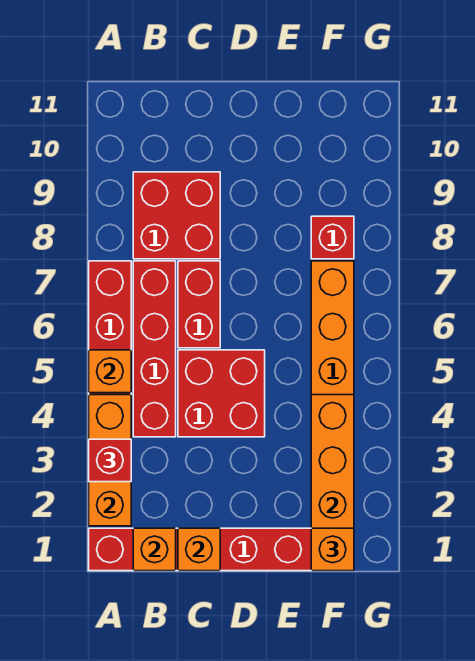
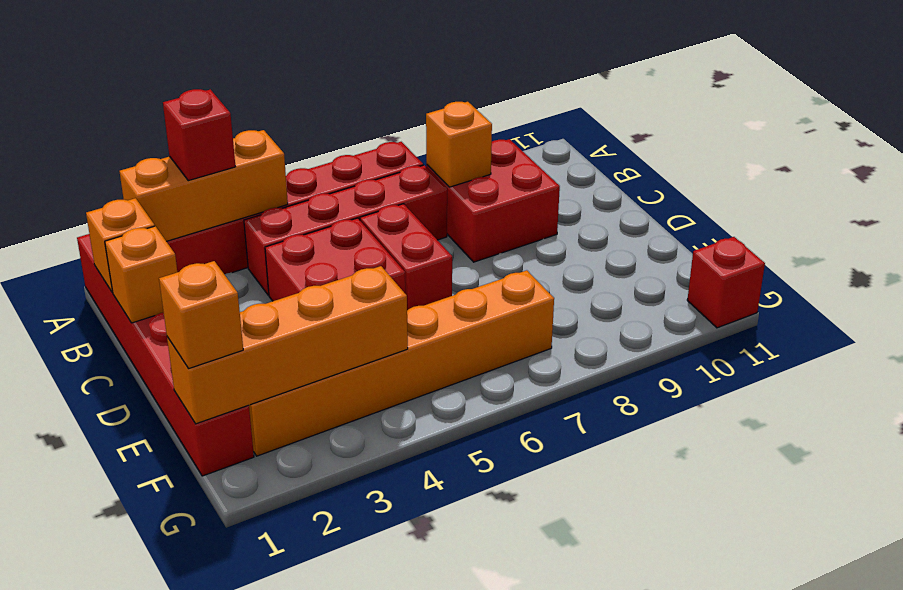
orange brick A5 level 2 -> orange brick B8 level 2
red brick C6:C7 level 1 -> red brick C6:D6 level 1
red brick F8 level 1 -> red brick G11 level 1

